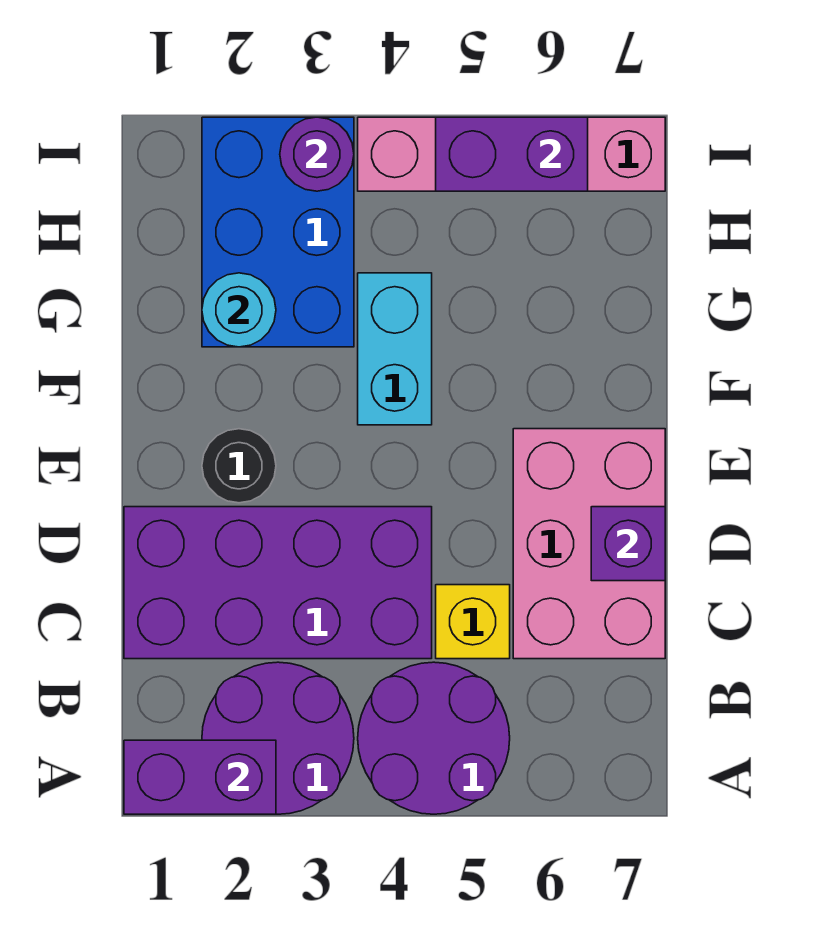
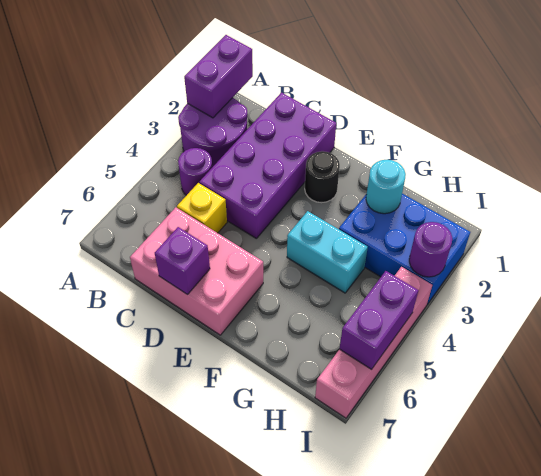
purple round brick A4:B5 level 1 -> purple round brick B4 level 1

